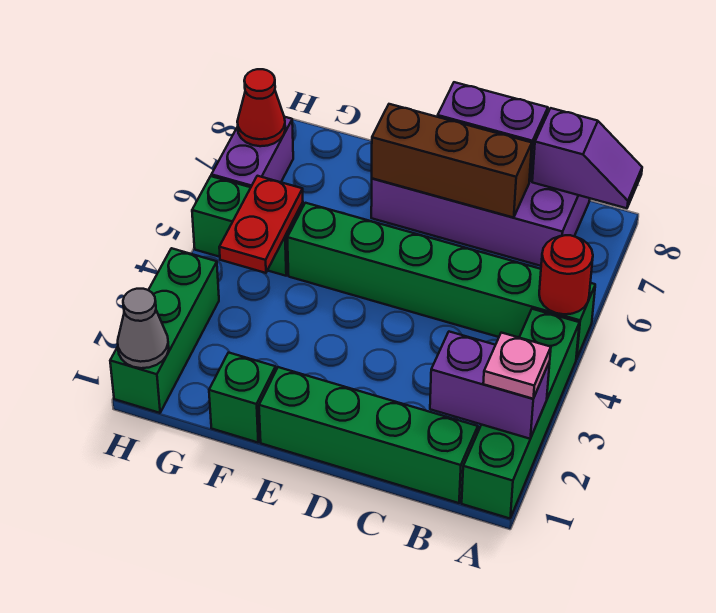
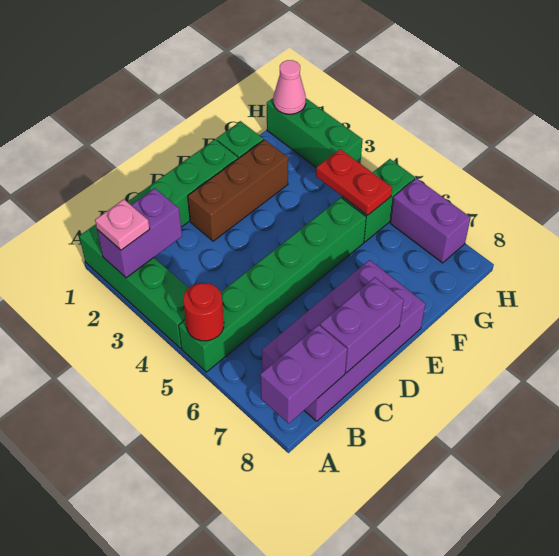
purple slope A8:B8 level 2 top B -> purple brick A8:B8 level 2
brown brick C7:E7 level 2 -> brown brick D2:F2 level 1
grey cone H1 level 2 -> pink cone H1 level 2
red cone H7 level 2 -> none

